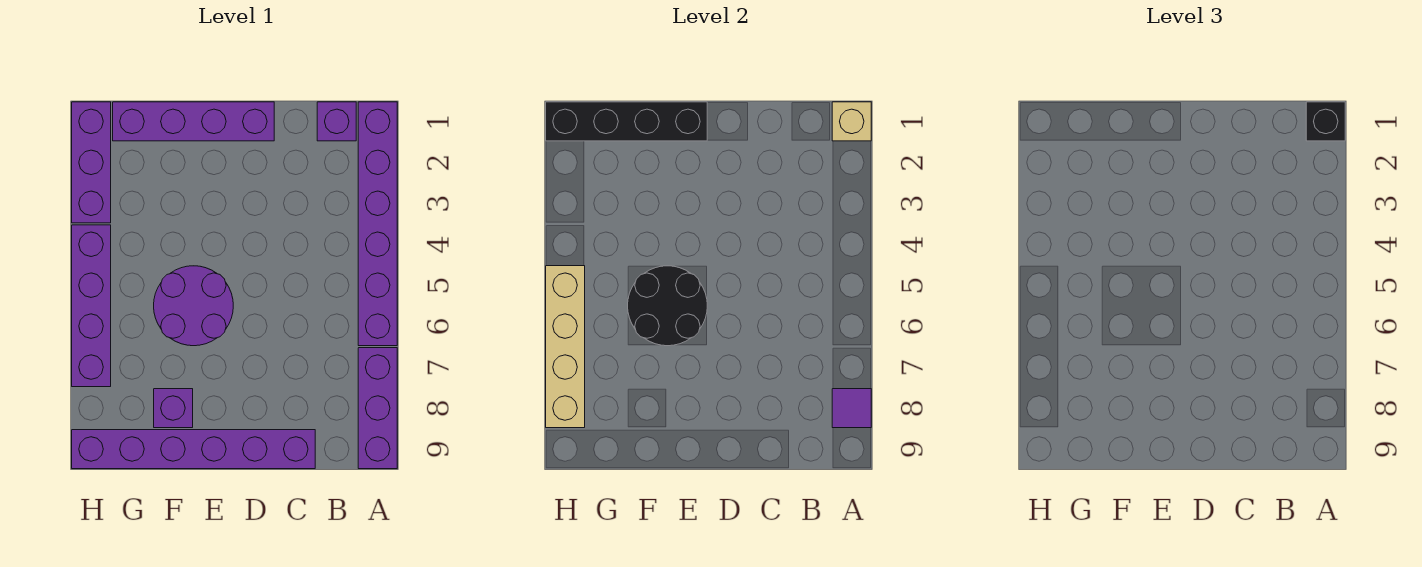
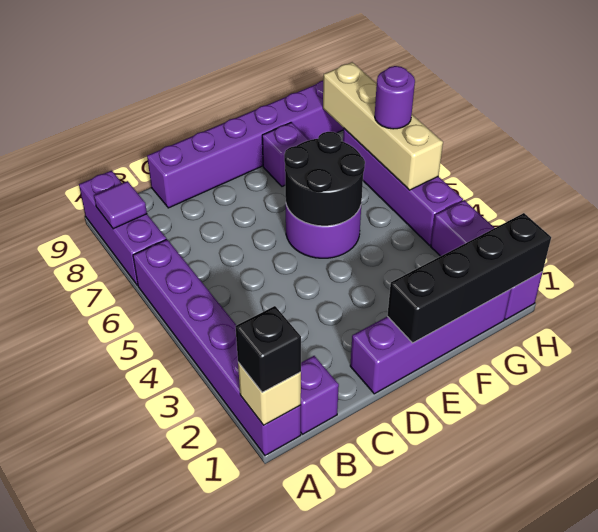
none -> purple round brick H6 level 3

